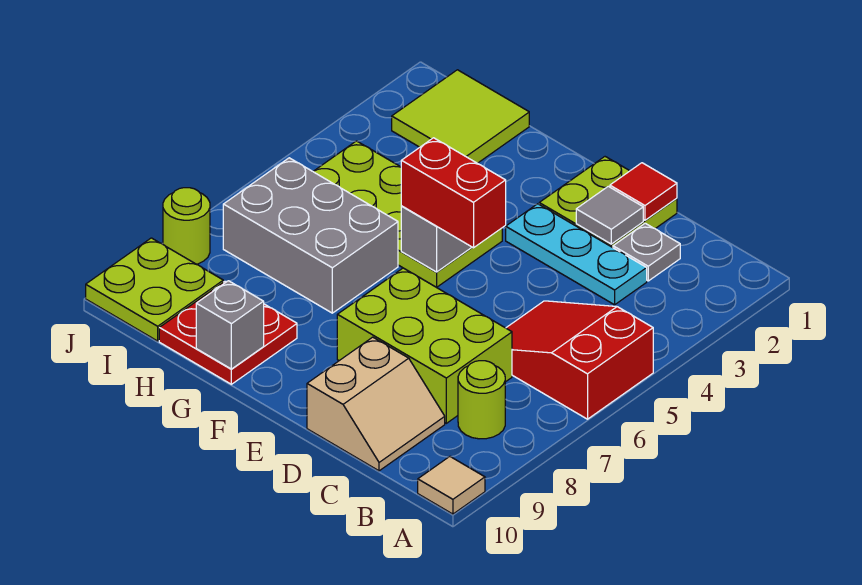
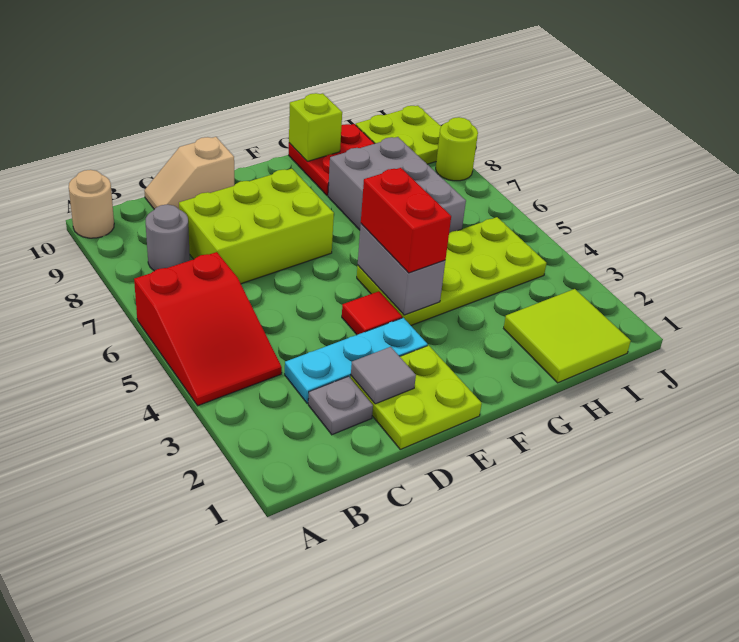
red slope A5:C6 level 1 top A -> red slope A4:B6 level 1 top 6
tan tile A10 level 1 -> tan round brick A10 level 1
lime round brick B8 level 1 -> grey round brick B8 level 1
tan slope C9:D10 level 1 top D -> tan slope C10:D10 level 1 top D
red tile D1 level 2 -> red tile E4 level 1
red brick E5:F5 level 3 -> red brick F4:F5 level 3
grey brick G6:I7 level 1 -> grey brick G6:H8 level 1
grey brick G10 level 2 -> lime brick G10 level 2

